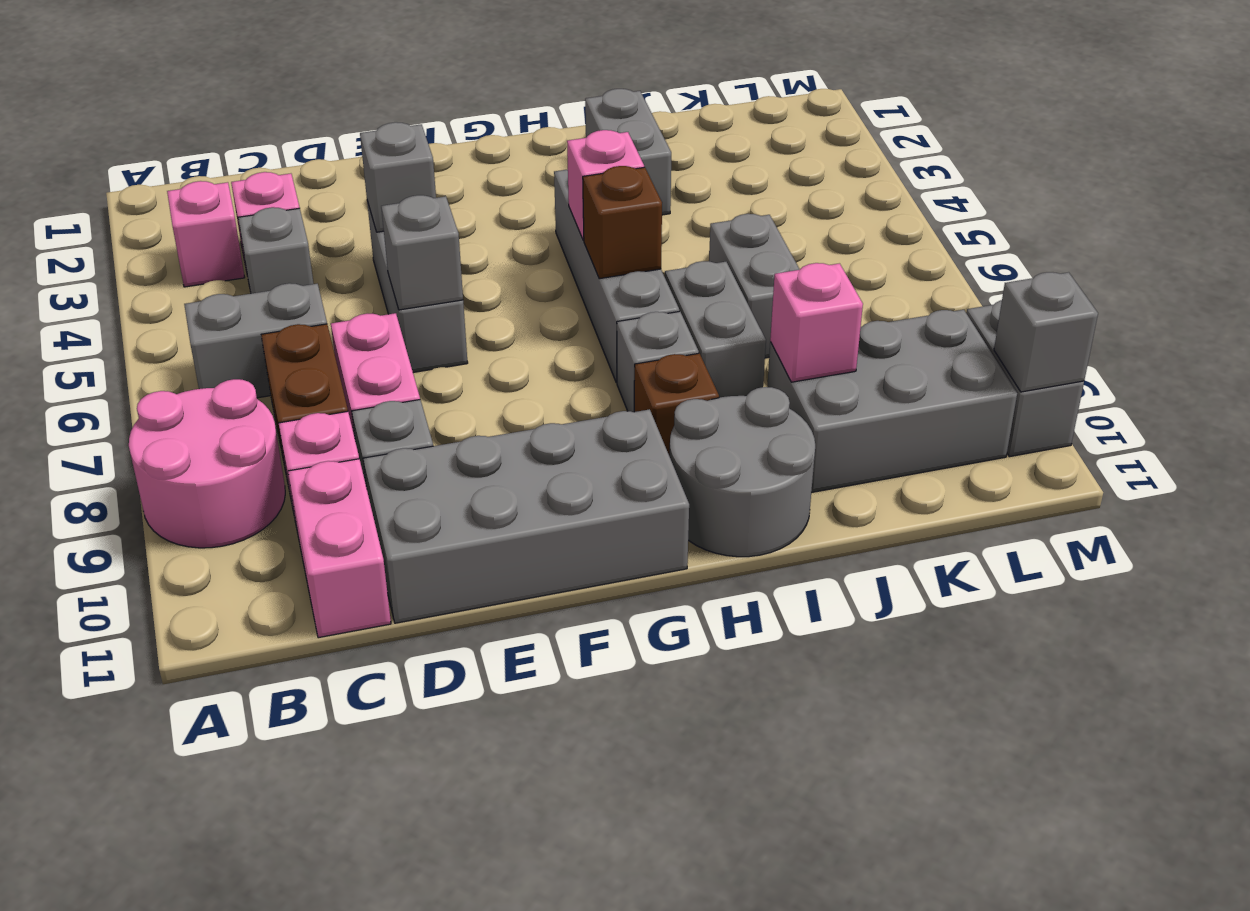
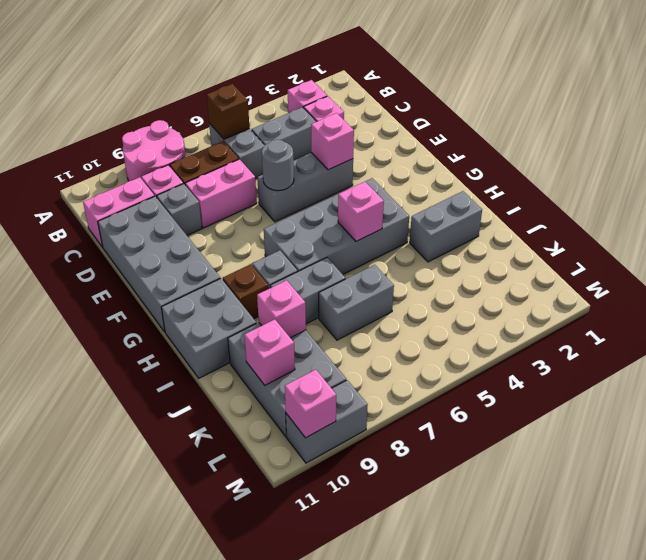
grey brick C4 level 1 -> grey brick C4:C5 level 1
grey brick E4 level 2 -> pink brick E4 level 2
grey brick E6 level 2 -> grey round brick E6 level 2
grey brick H4:H7 level 1 -> grey brick G4:H7 level 1
brown brick H6 level 2 -> brown brick B6 level 2
grey round brick H10:I11 level 1 -> grey brick H10:I11 level 1
none -> pink brick K10 level 2
grey brick M10 level 2 -> pink brick M10 level 2

